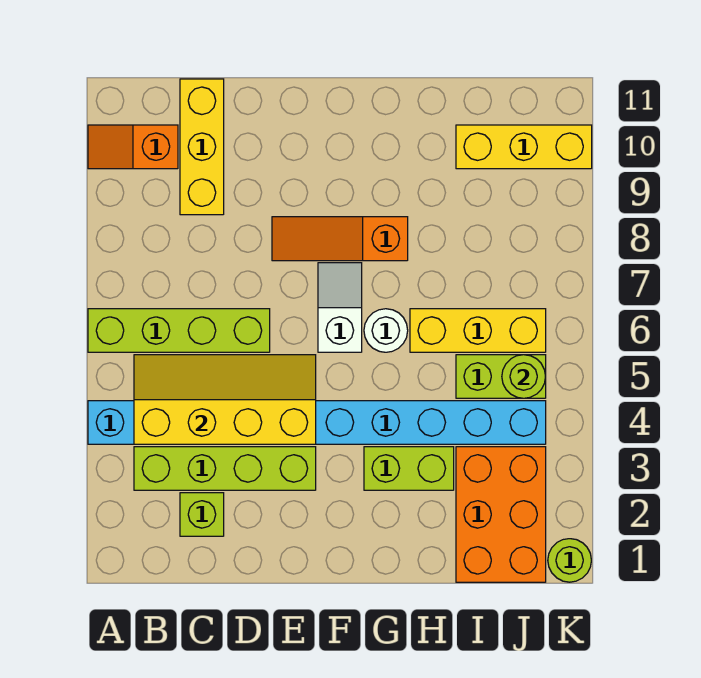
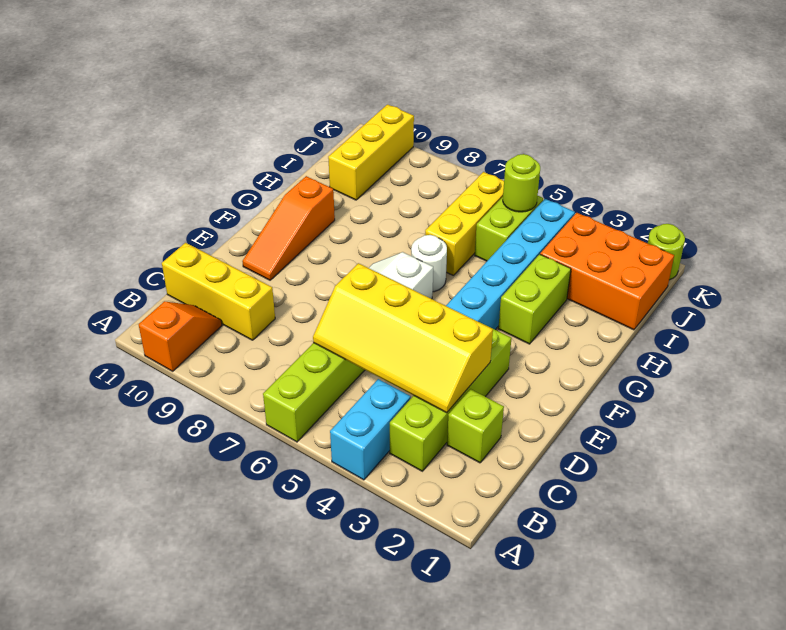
orange slope A10:B10 level 1 top B -> orange slope A10:B10 level 1 top A
yellow slope B4:E5 level 2 top 4 -> yellow slope C3:D6 level 2 top D
orange slope E8:G8 level 1 top G -> orange slope E10:G10 level 1 top G

